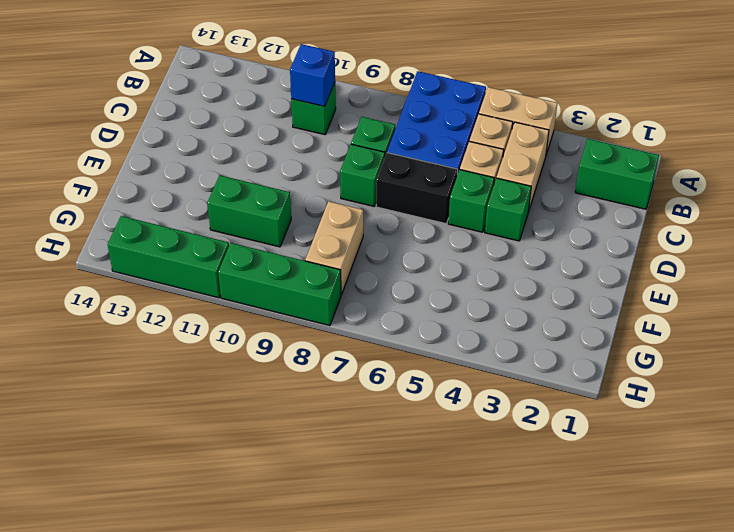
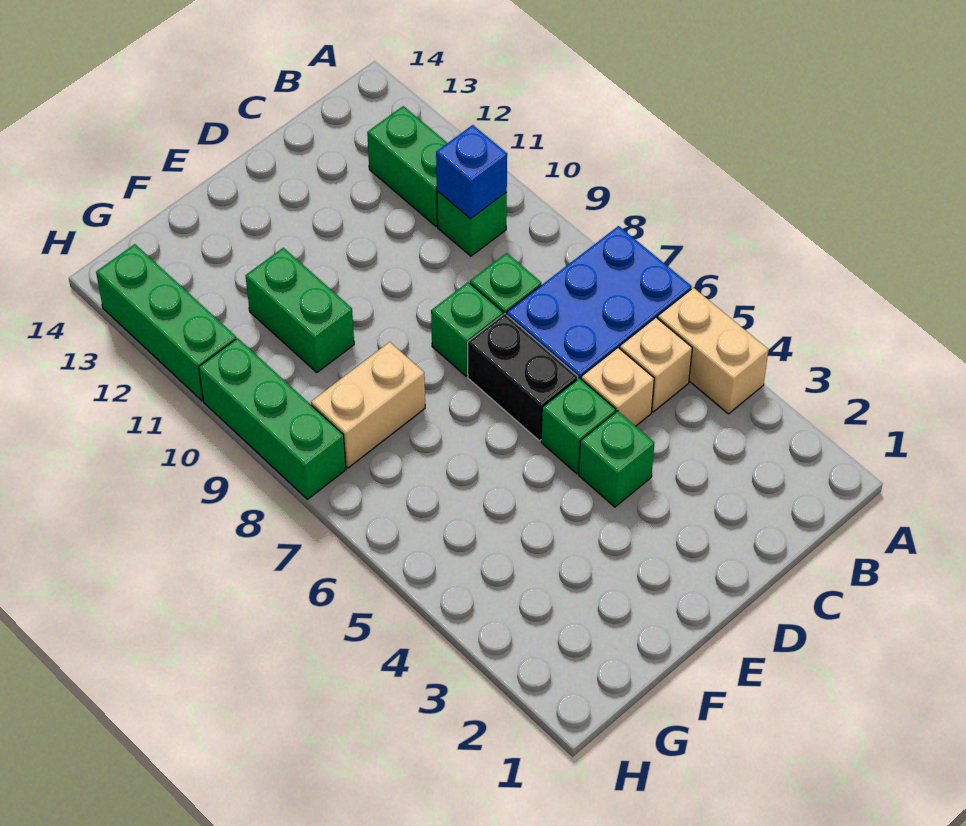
green brick B1:B2 level 1 -> green brick B11:B12 level 1
tan brick B4:C4 level 1 -> none

